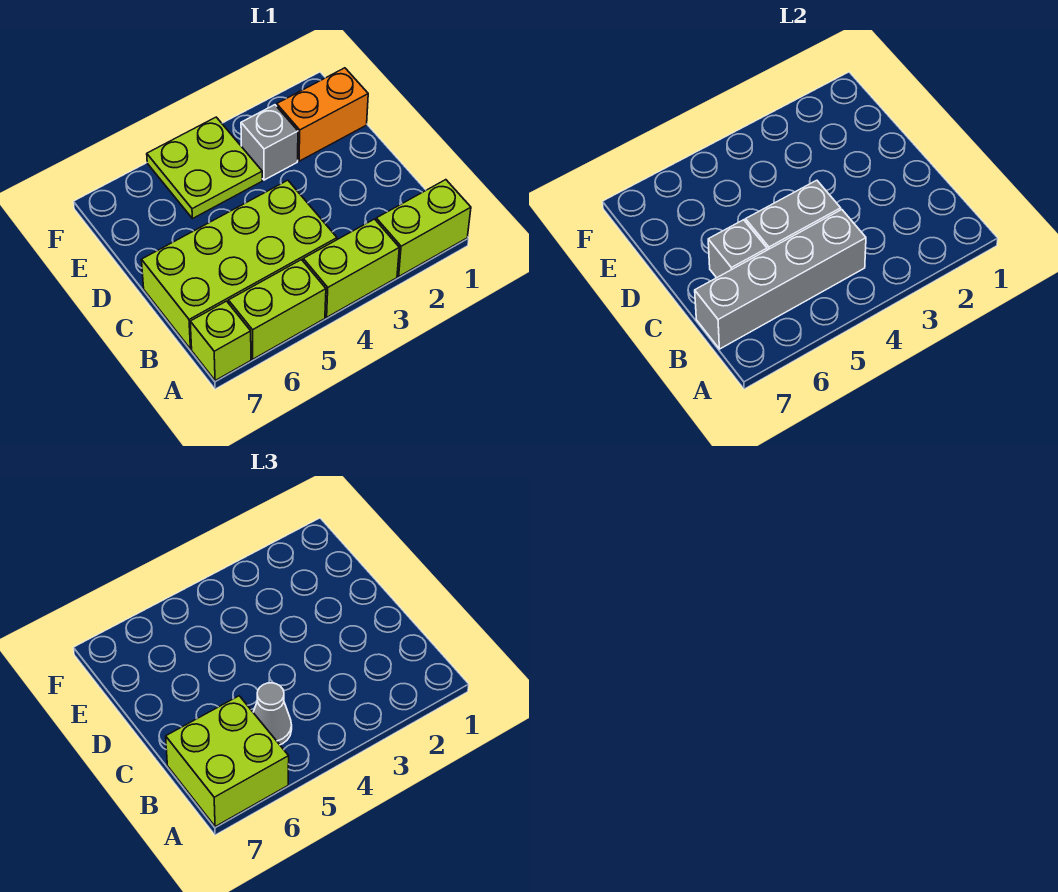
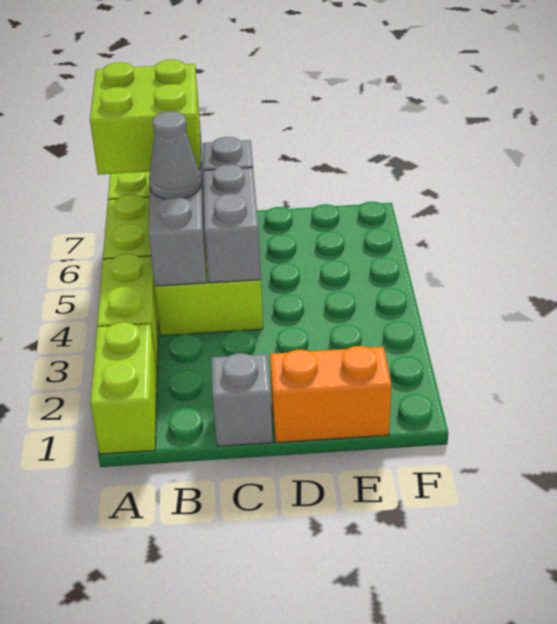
orange brick E1:E2 level 1 -> orange brick D1:E1 level 1
grey brick E3 level 1 -> grey brick C1 level 1
lime plate E4:F5 level 1 -> none

